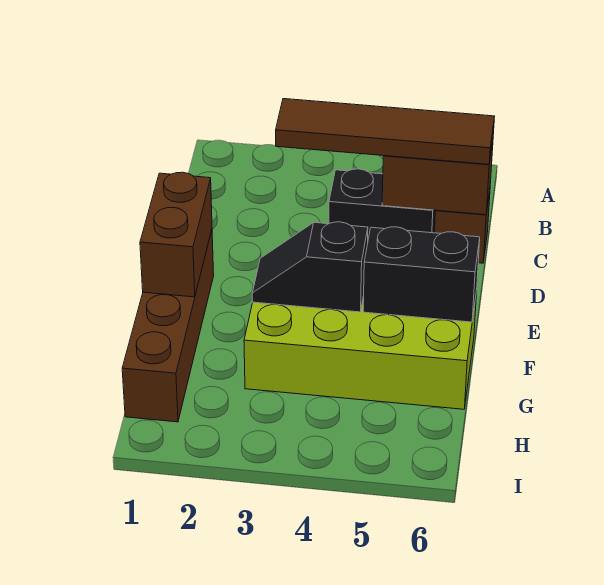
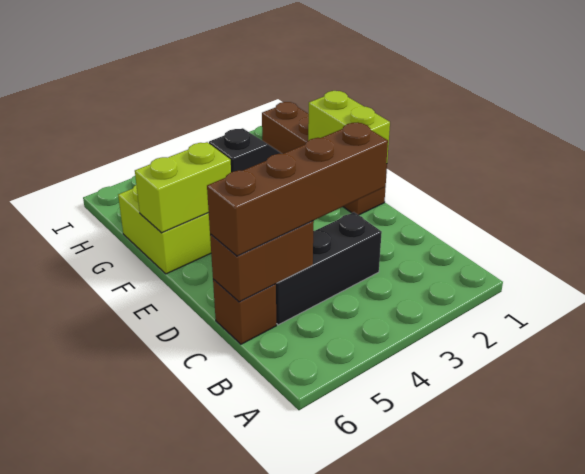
brown tile C3:C6 level 3 -> brown brick C3:C6 level 3
black brick C4:C5 level 1 -> black brick C3:C5 level 1
brown brick E1:F1 level 2 -> lime brick E1:F1 level 2
black brick F5:F6 level 2 -> lime brick F5:F6 level 2

